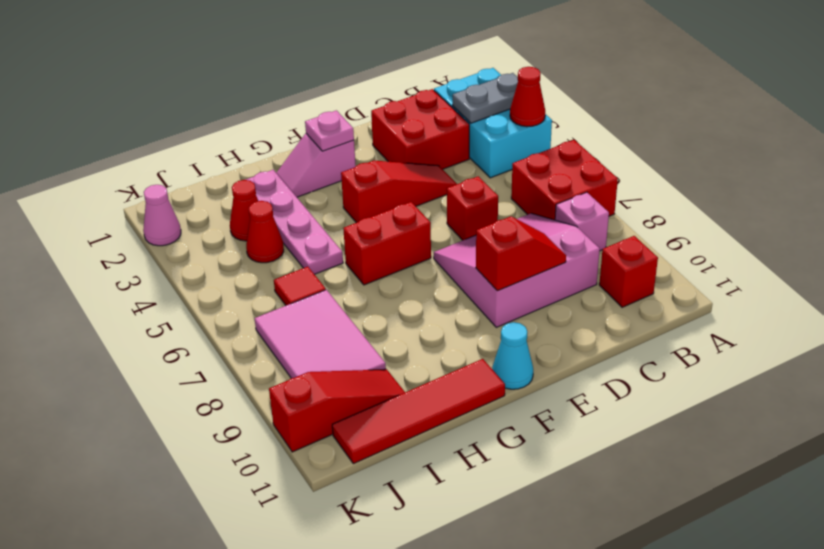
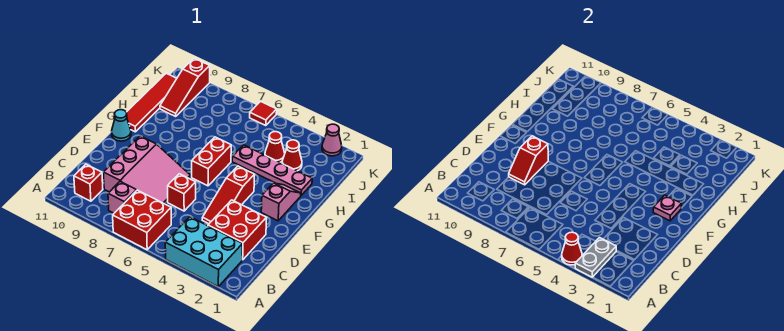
red tile I6 level 1 -> red tile K6 level 1
pink tile I7:J9 level 1 -> none

